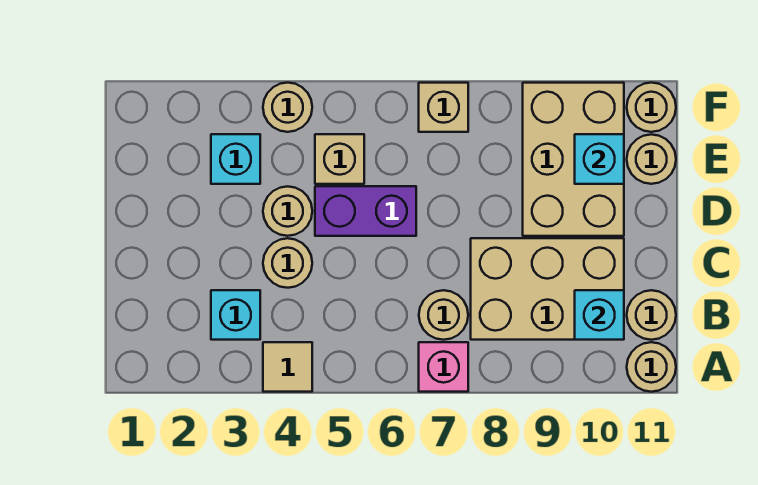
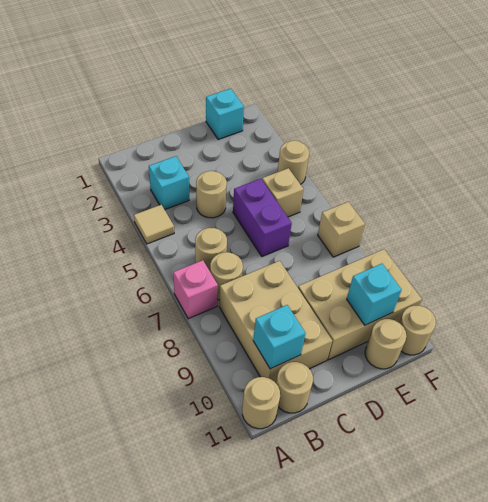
tan round brick D4 level 1 -> tan round brick B6 level 1
cyan brick E3 level 1 -> cyan brick E1 level 1

